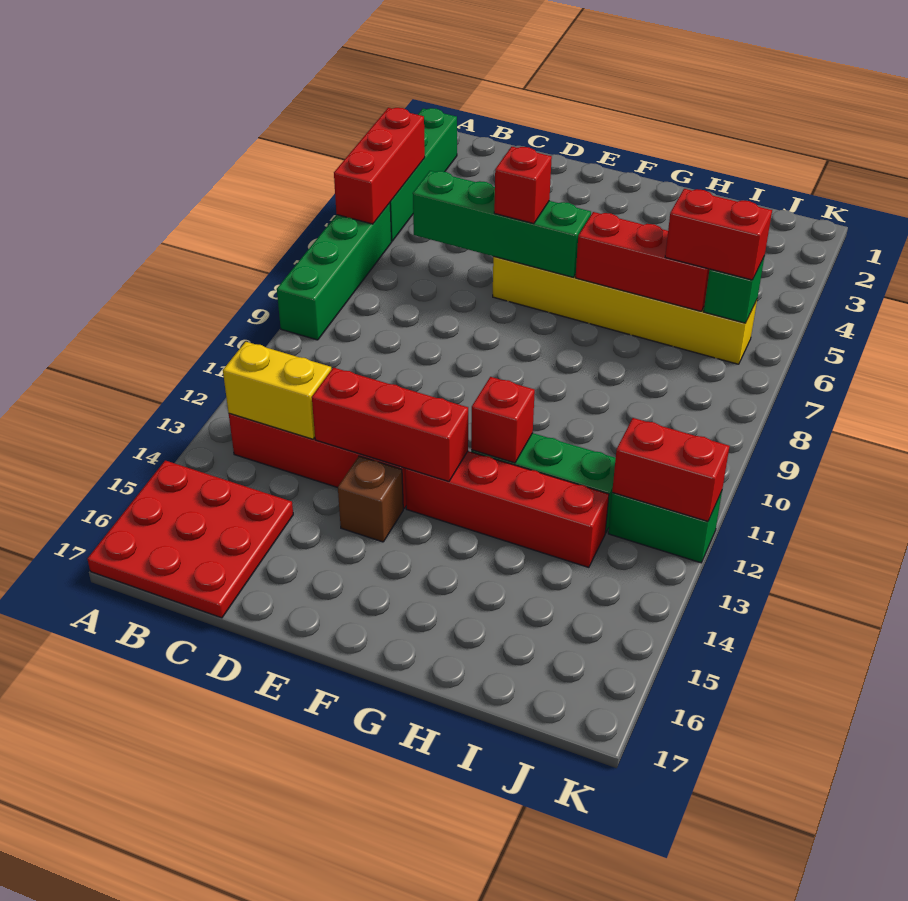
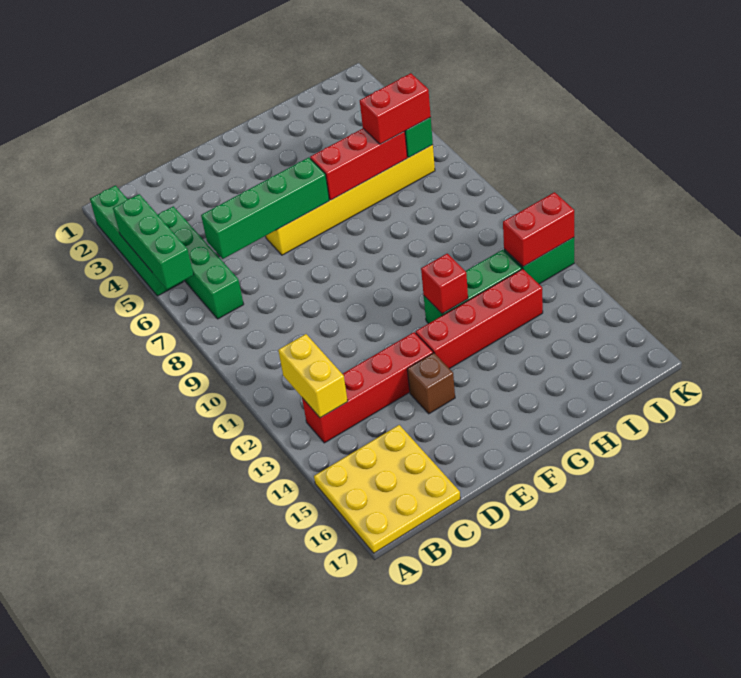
red brick A4:A6 level 2 -> green brick A4:A6 level 2
green brick A6:A9 level 1 -> green brick B4:B7 level 1
red plate A15:C17 level 1 -> yellow plate A15:C17 level 1
yellow brick B13:C13 level 2 -> yellow brick B12:B13 level 2
red brick D13:F13 level 2 -> none
red brick E6 level 3 -> none

